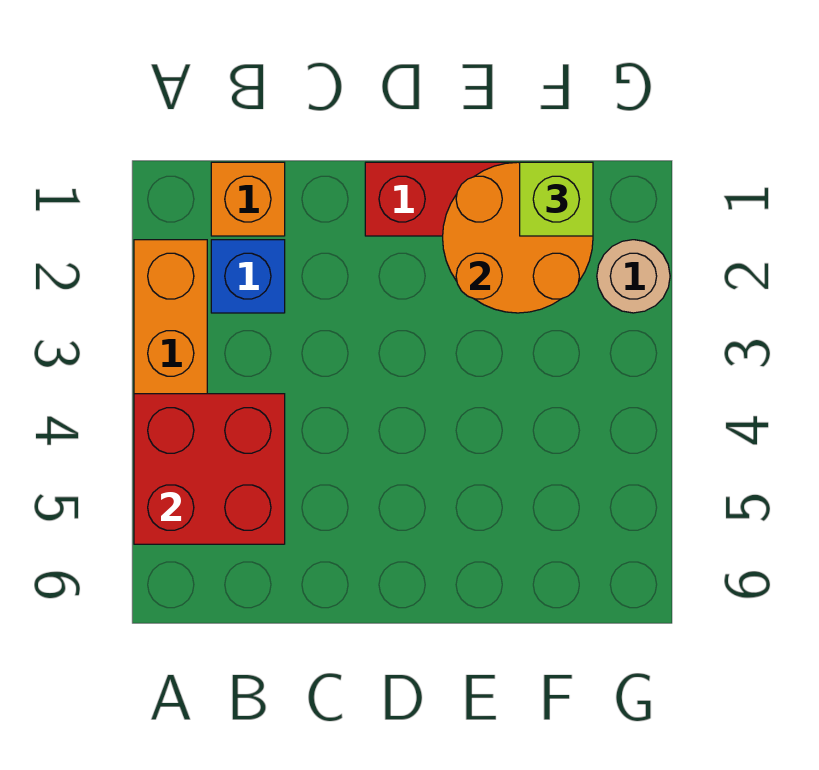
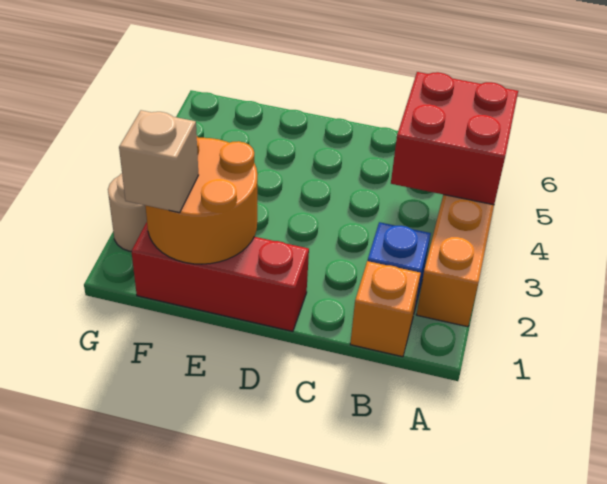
lime brick F1 level 3 -> tan brick F1 level 3

